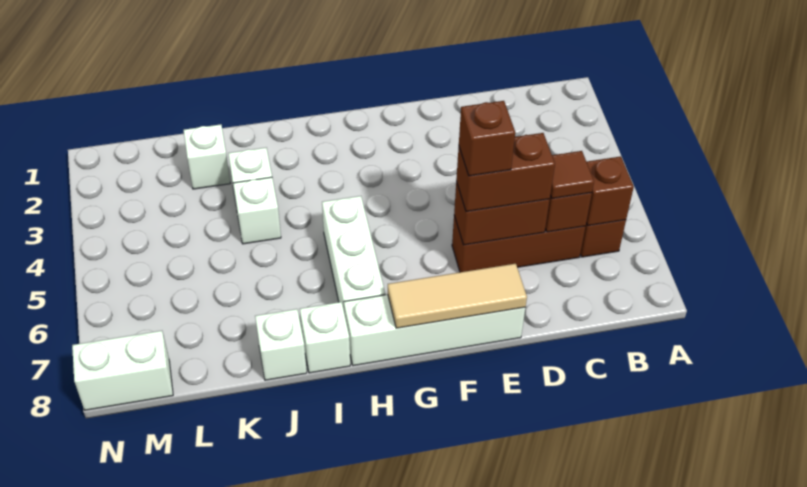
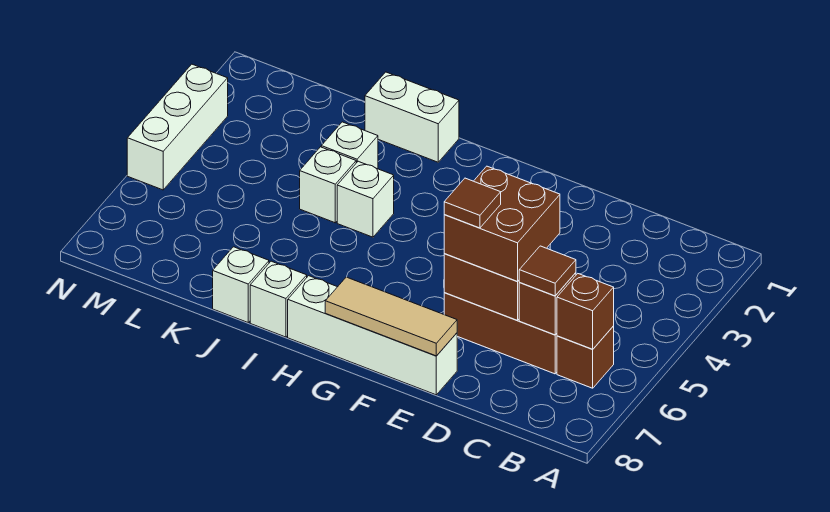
brown brick D6:E6 level 3 -> brown brick D5:E6 level 3
brown brick E6 level 4 -> brown tile E6 level 4
white brick H5:H7 level 1 -> white brick N3:N5 level 1
white brick K2 level 1 -> white brick I4 level 1
white brick M8:N8 level 1 -> white brick I1:J1 level 1

